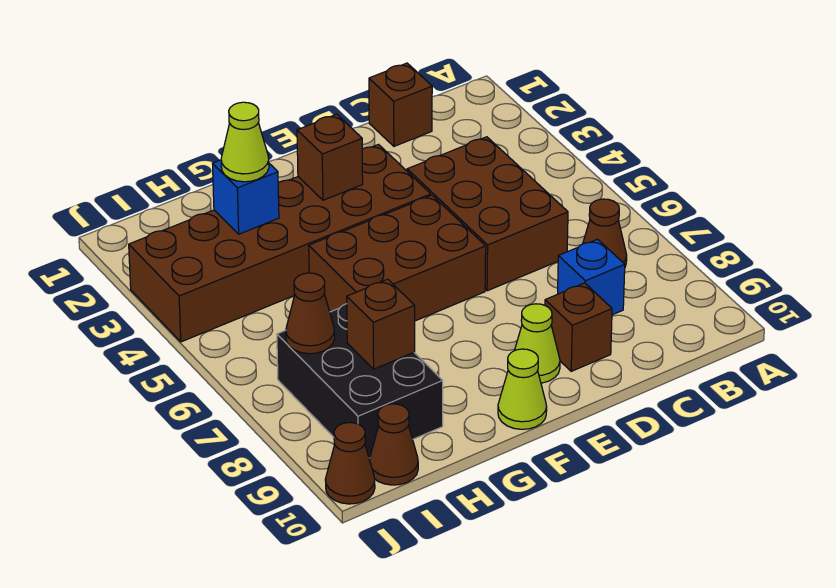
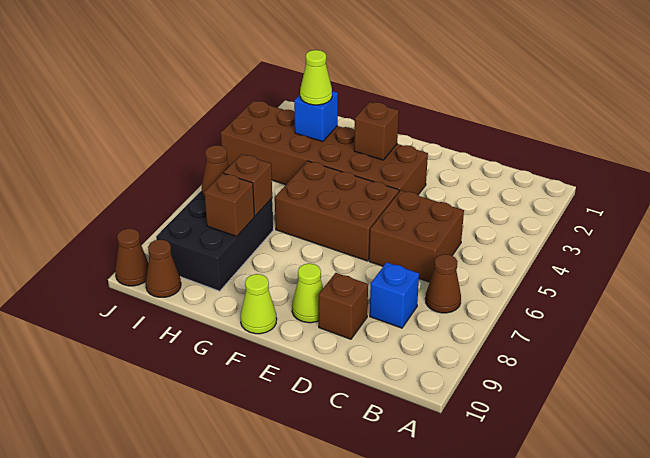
brown brick C1 level 1 -> brown brick H7 level 2
brown brick C4:D6 level 1 -> brown brick C5:D6 level 1

